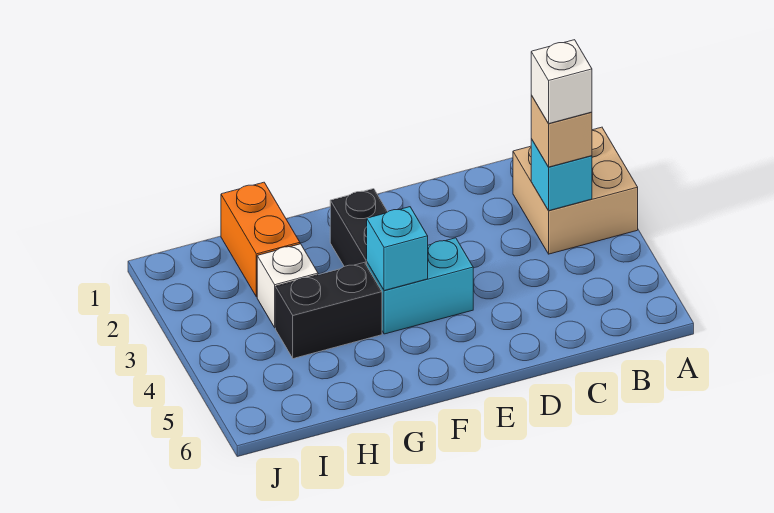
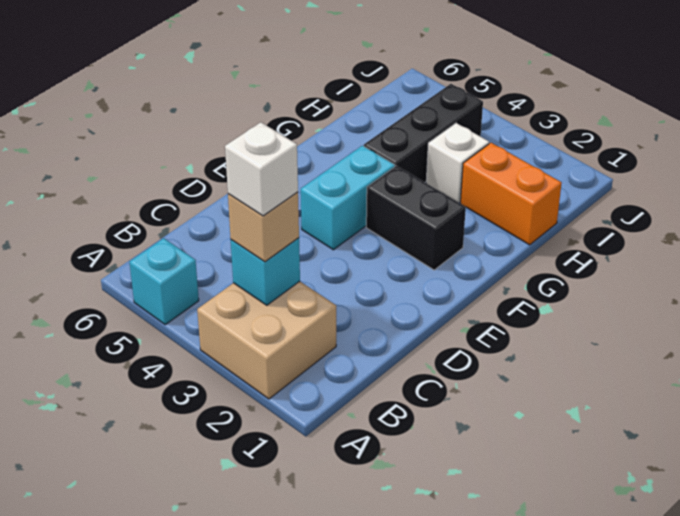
cyan brick F4 level 2 -> cyan brick A5 level 1
black brick G4:H4 level 1 -> black brick G4:I4 level 1

